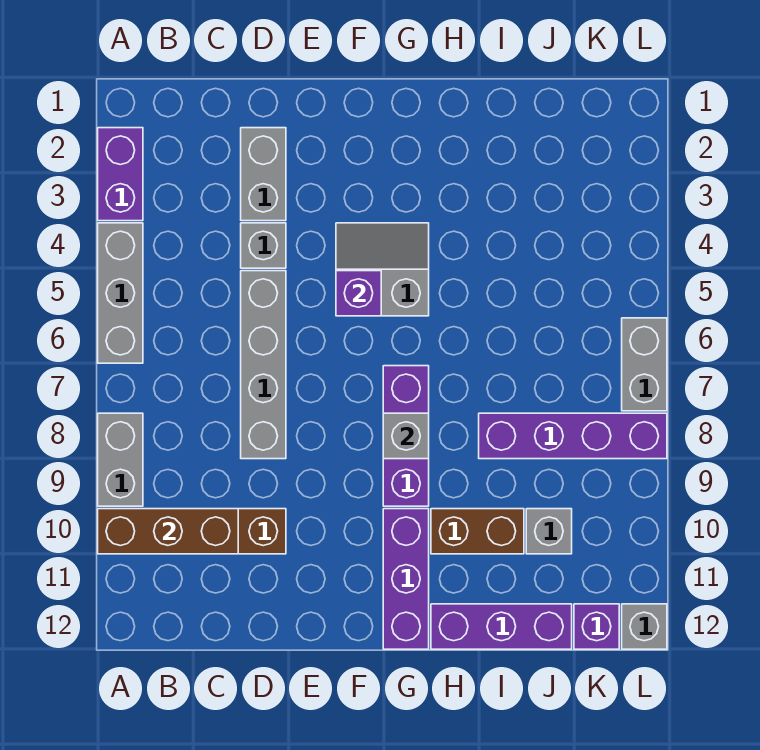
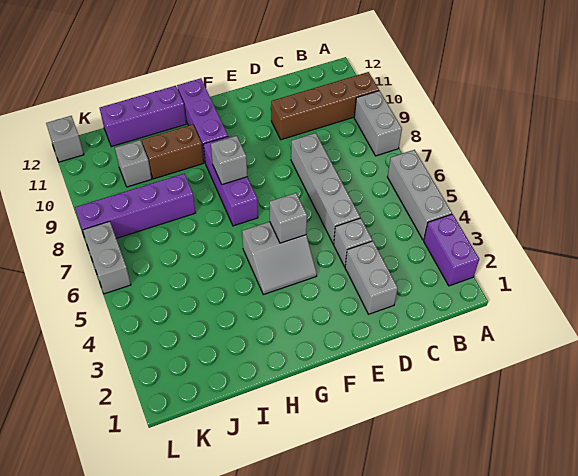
brown brick A10:C10 level 2 -> none
purple brick F5 level 2 -> grey brick F5 level 2
purple brick K12 level 1 -> none

